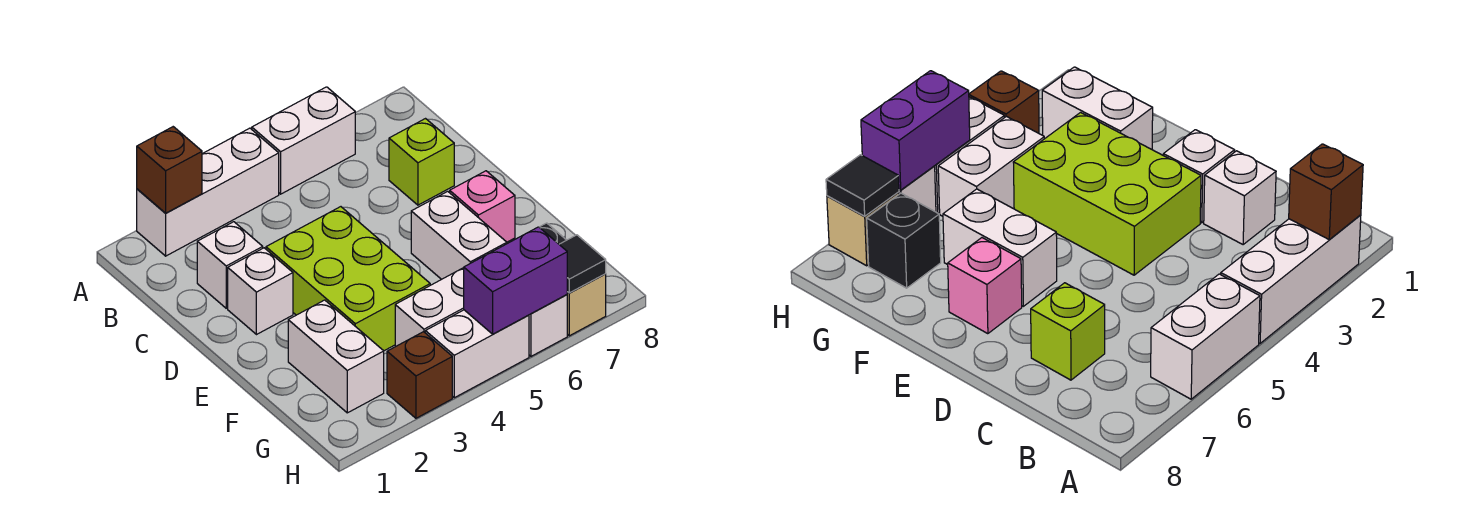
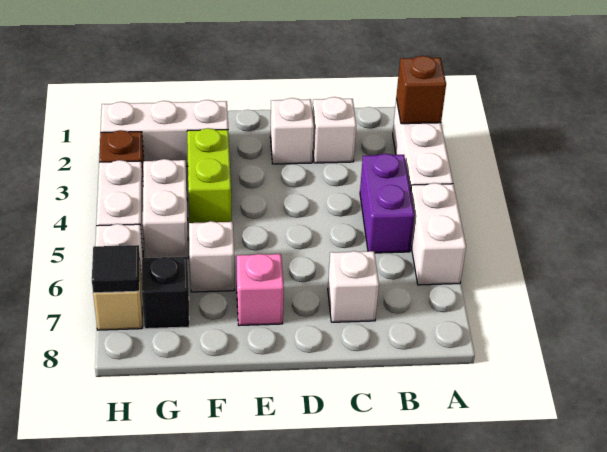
lime brick C7 level 1 -> white brick C7 level 1
lime brick D3:F4 level 1 -> lime brick F3:F4 level 1
white brick E6:F6 level 1 -> white brick F6 level 1
white brick F2:G2 level 1 -> white brick F2:H2 level 1
purple brick H5:H6 level 2 -> purple brick B4:B5 level 1

